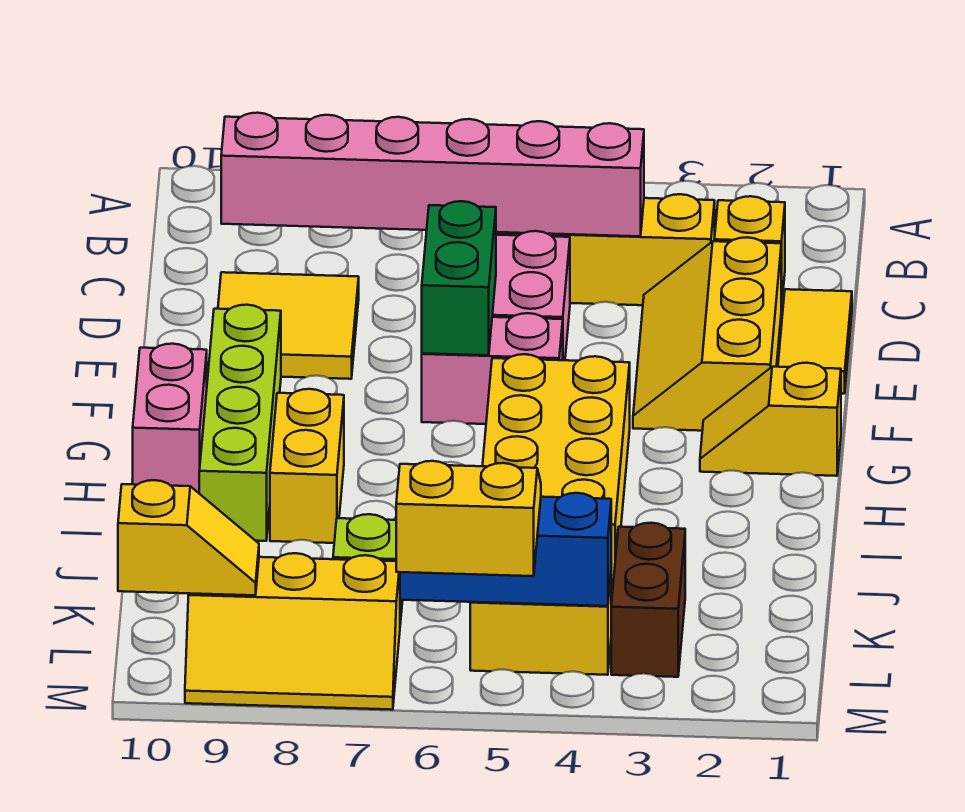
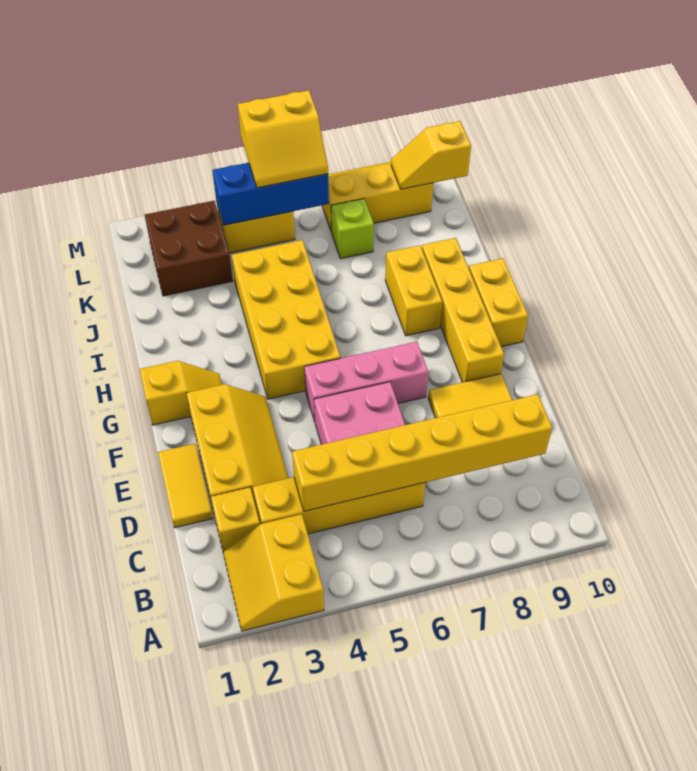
none -> yellow slope A2:B3 level 1 top 3
pink brick C4:C9 level 2 -> yellow brick C4:C9 level 2
green brick E6:F6 level 2 -> none
pink brick F5:F6 level 1 -> pink brick F5:F7 level 1
lime brick F9:I9 level 1 -> yellow brick F9:I9 level 1
pink brick G10:H10 level 1 -> yellow brick G10:H10 level 1
brown brick K3:L3 level 1 -> brown brick K2:L3 level 1

